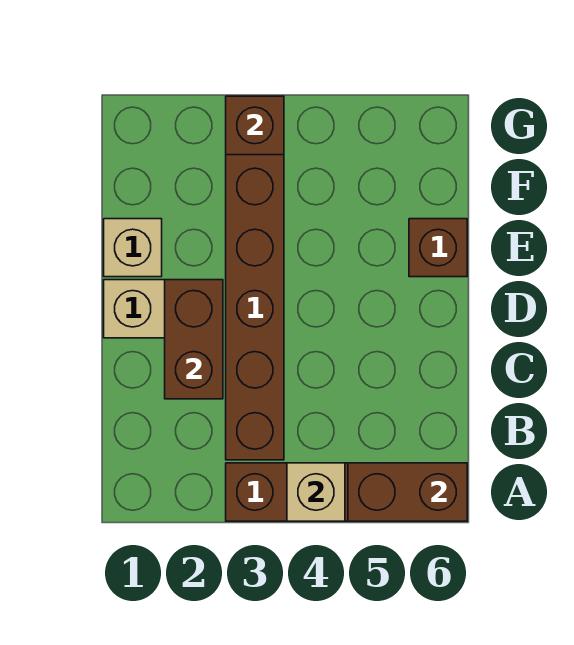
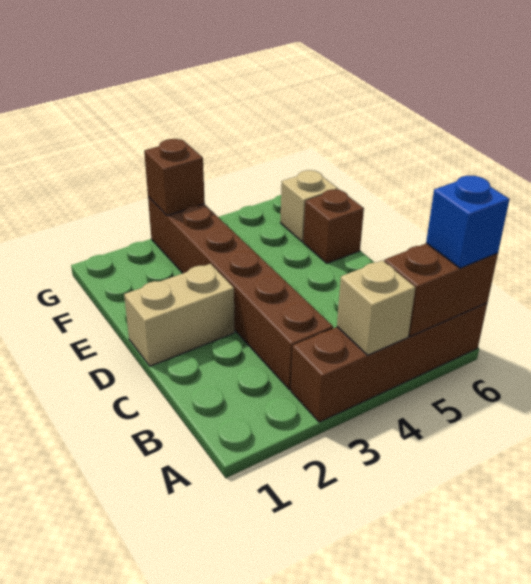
none -> blue brick A6 level 3
brown brick C2:D2 level 2 -> none
tan brick E1 level 1 -> tan brick F6 level 1

